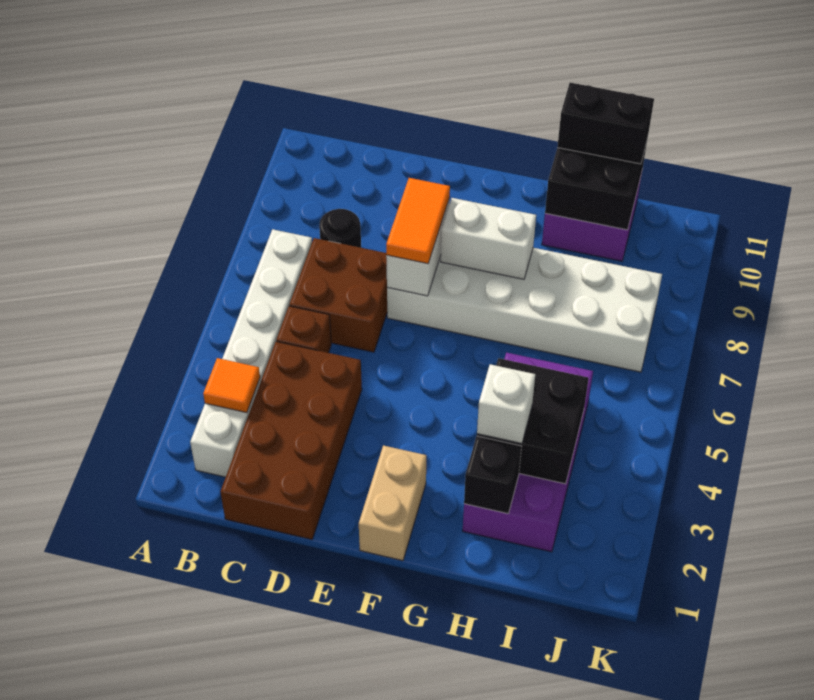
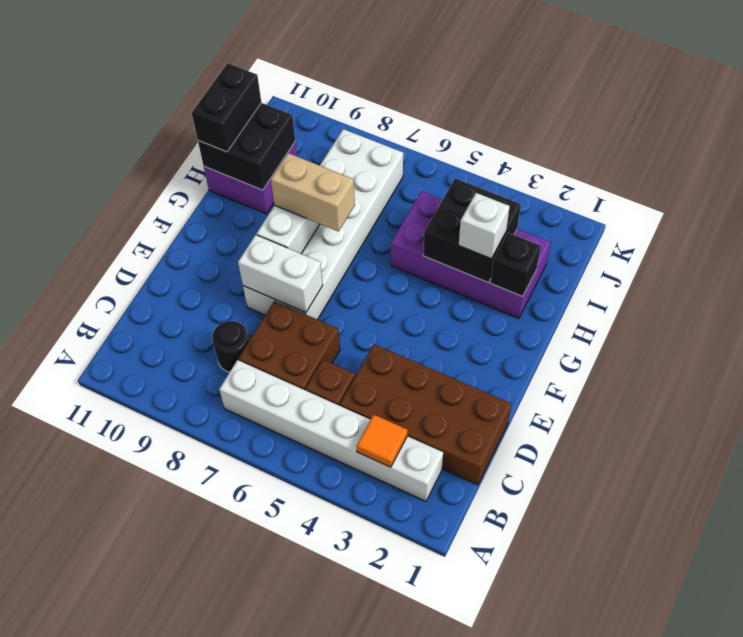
orange tile E7:E8 level 3 -> none
tan brick F1:F2 level 1 -> tan brick G7:G8 level 3

